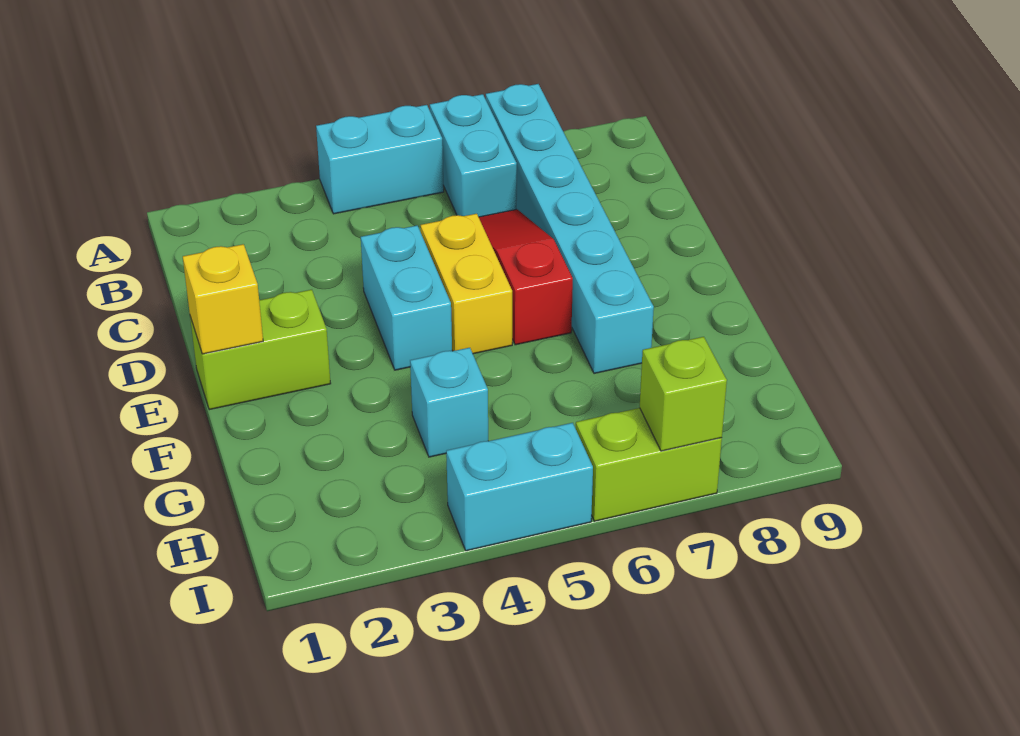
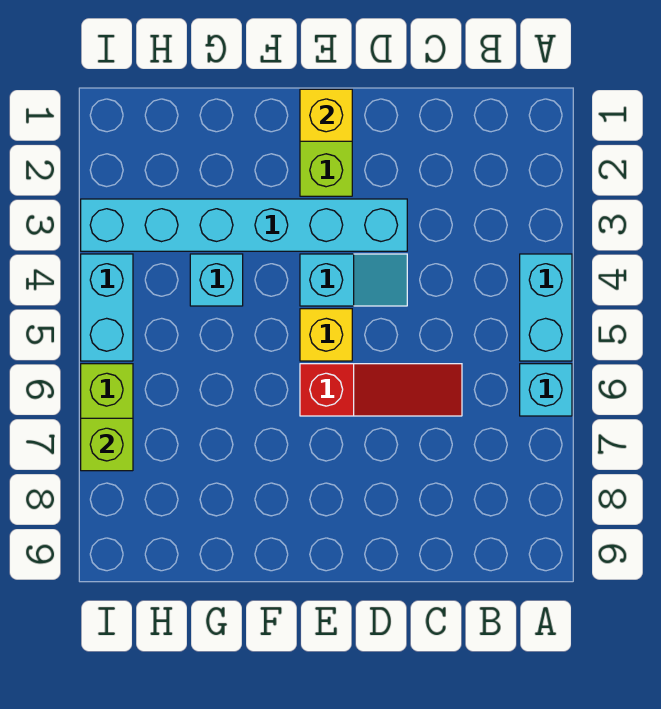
cyan brick A6:B6 level 1 -> cyan brick A6 level 1
cyan brick A7:F7 level 1 -> cyan brick D3:I3 level 1
cyan brick D4:E4 level 1 -> cyan slope D4:E4 level 1 top E
yellow brick D5:E5 level 1 -> yellow brick E5 level 1

